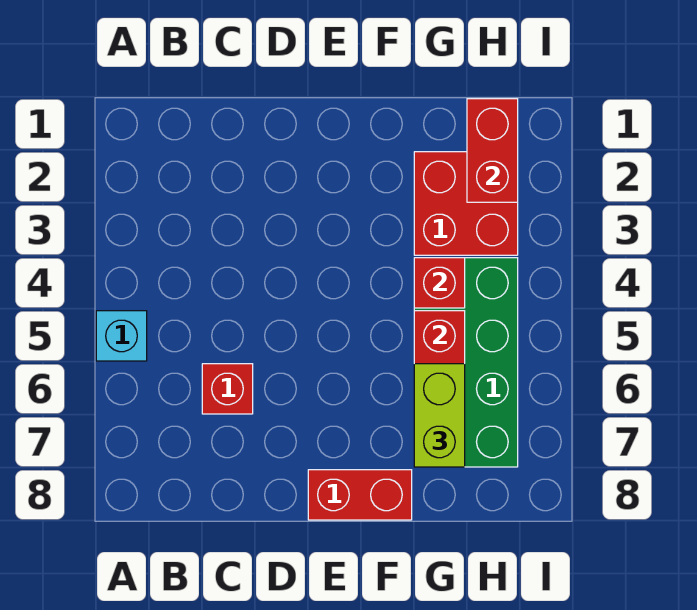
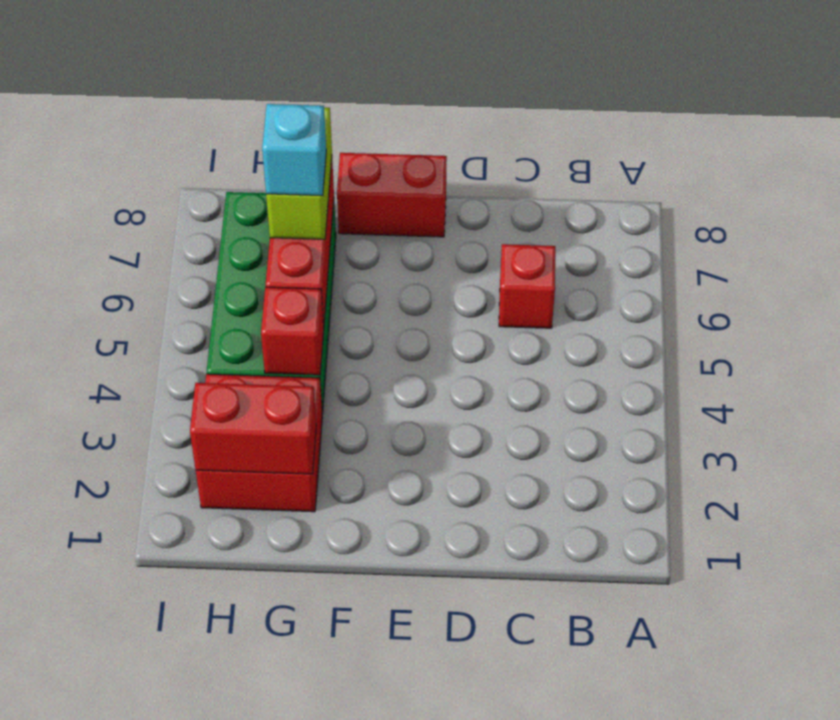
cyan brick A5 level 1 -> cyan brick G6 level 4
red brick H1:H2 level 2 -> red brick G2:H2 level 2

